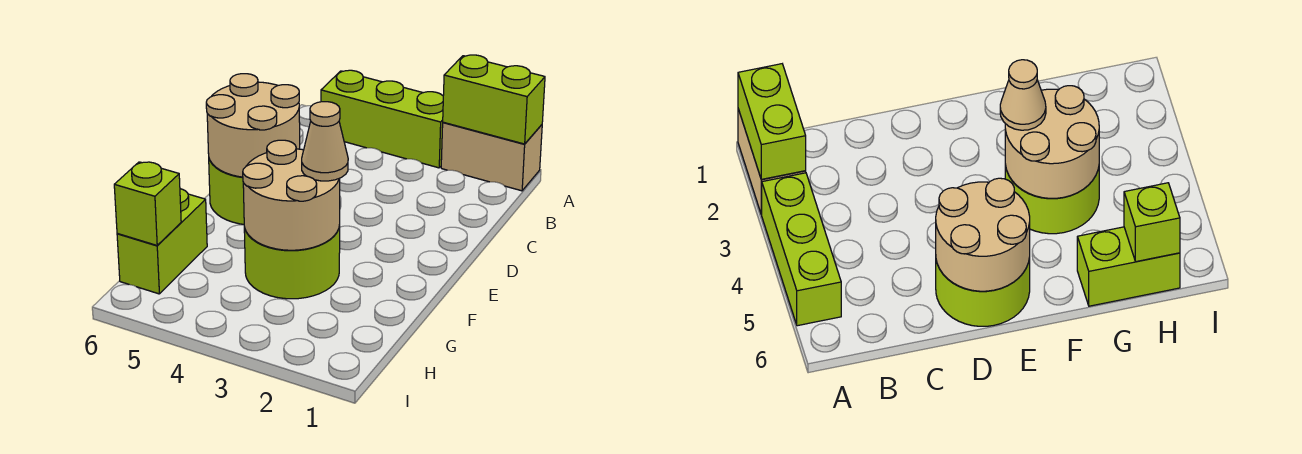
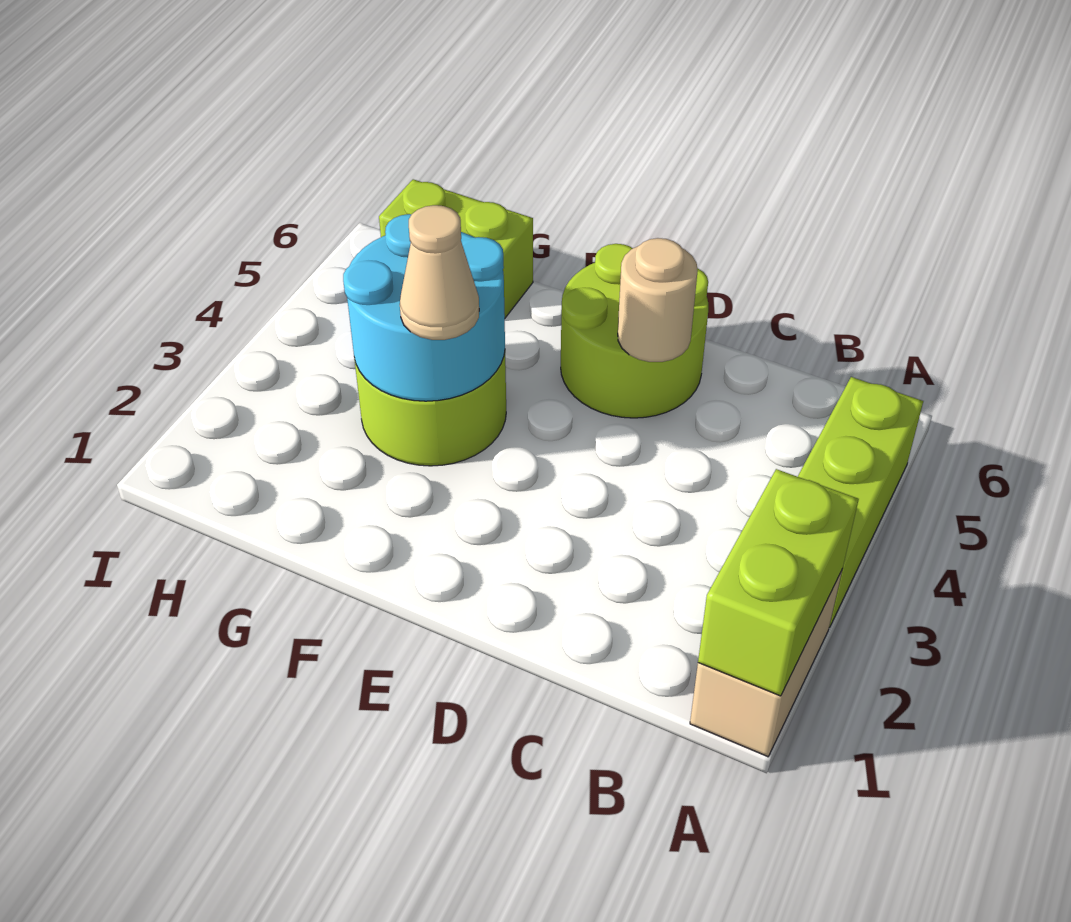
tan round brick D5:E6 level 2 -> tan round brick D5 level 2
tan round brick F3:G4 level 2 -> cyan round brick F3:G4 level 2
lime brick H6 level 2 -> none

